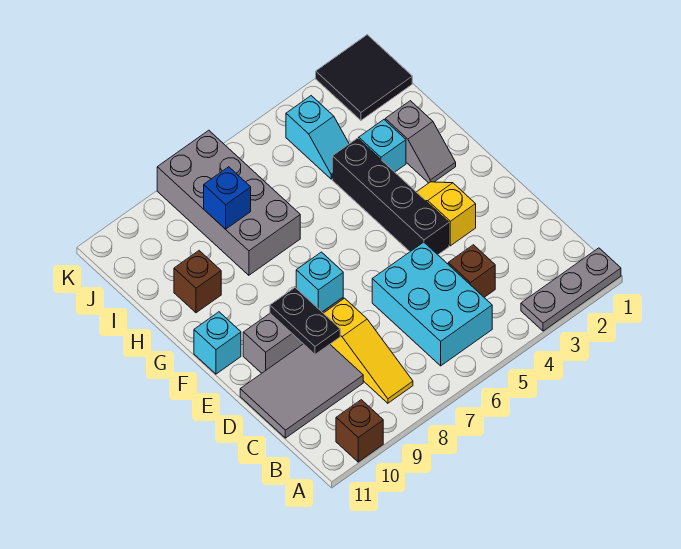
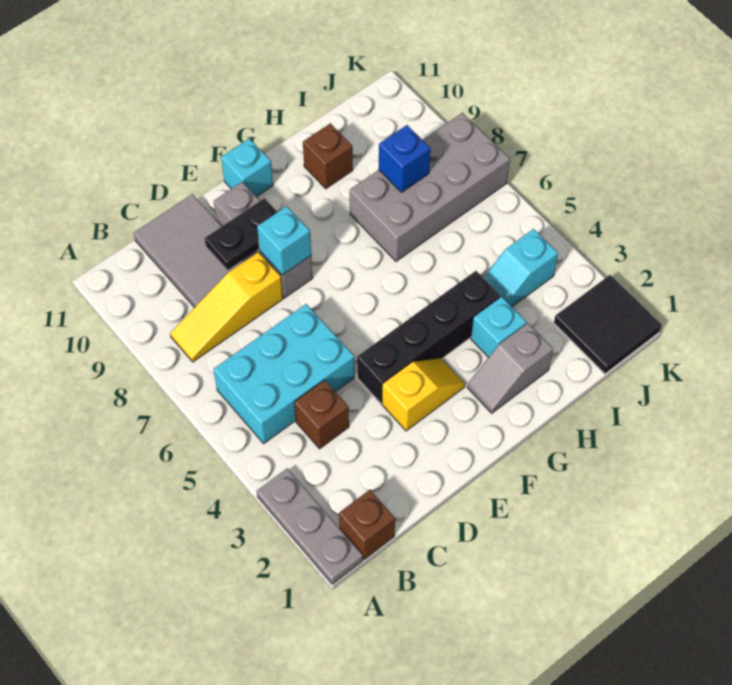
brown brick A10 level 1 -> brown brick B1 level 1

